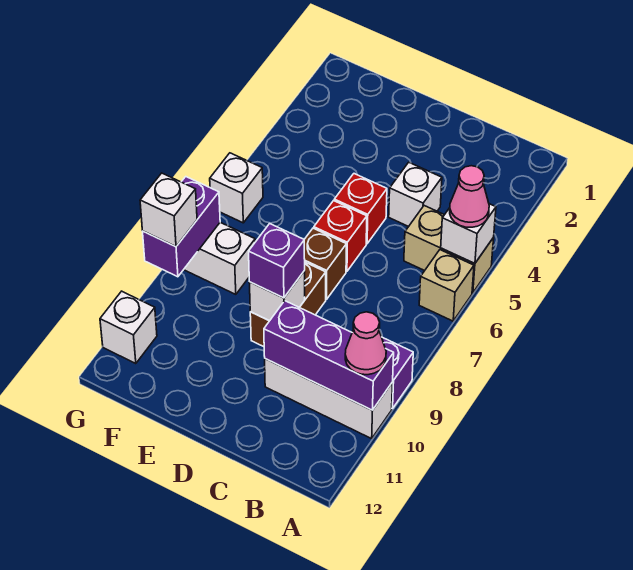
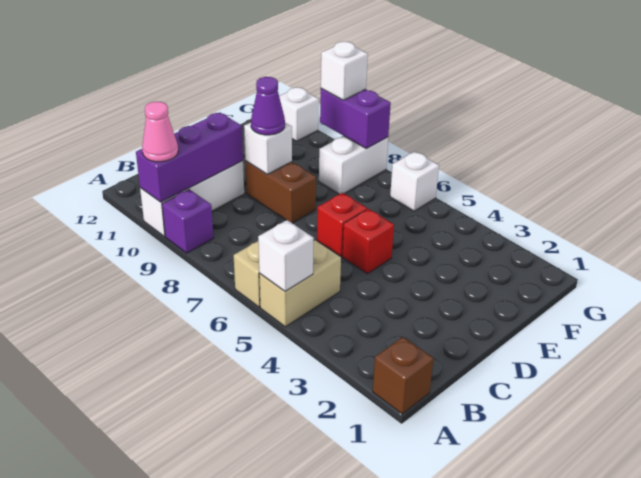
pink cone A5 level 3 -> none
white brick C4 level 1 -> none
brown brick D7 level 1 -> brown brick A1 level 1
purple brick D9 level 3 -> purple cone D9 level 3

